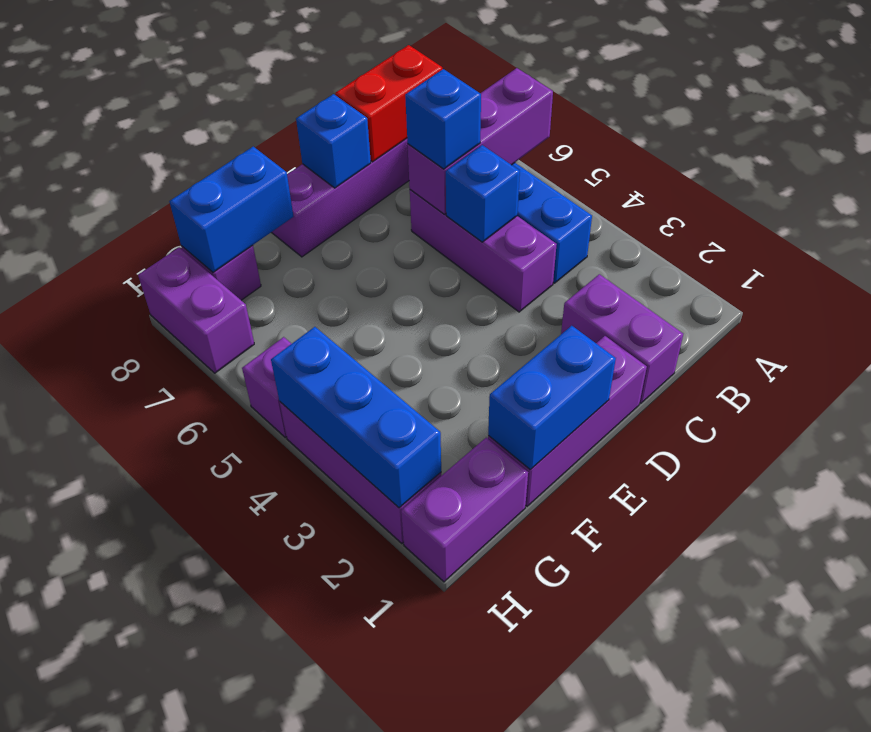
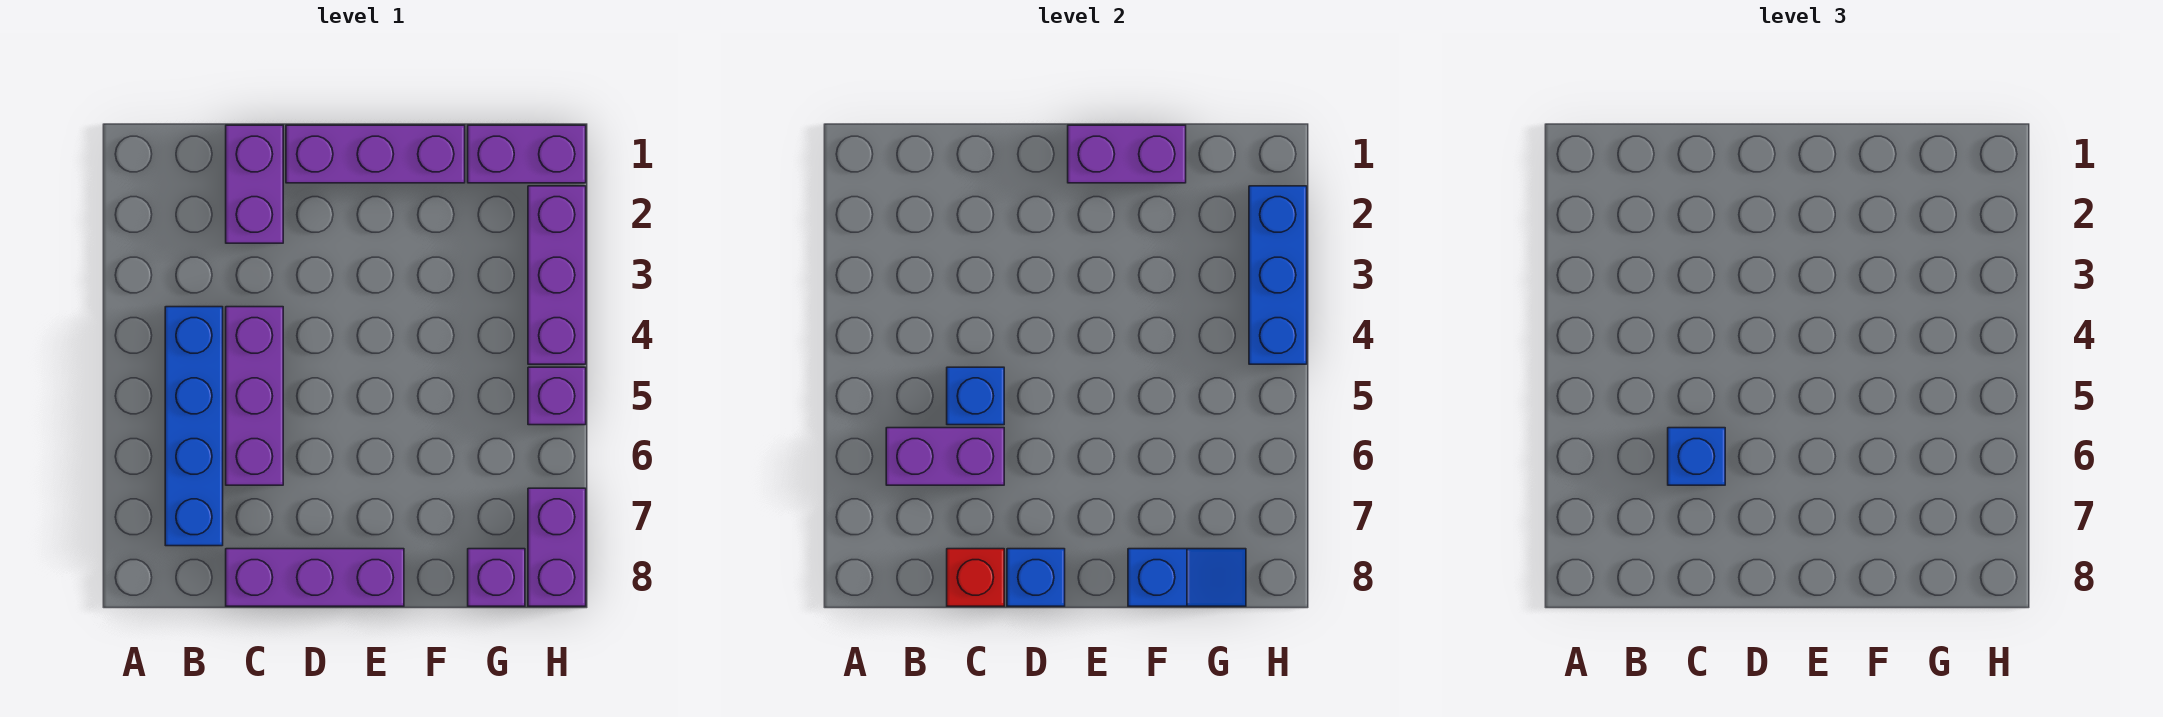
purple brick A6:C6 level 2 -> purple brick B6:C6 level 2
red brick B8:C8 level 2 -> red brick C8 level 2
blue brick E1:F1 level 2 -> purple brick E1:F1 level 2
blue brick F8:G8 level 2 -> blue slope F8:G8 level 2 top F

